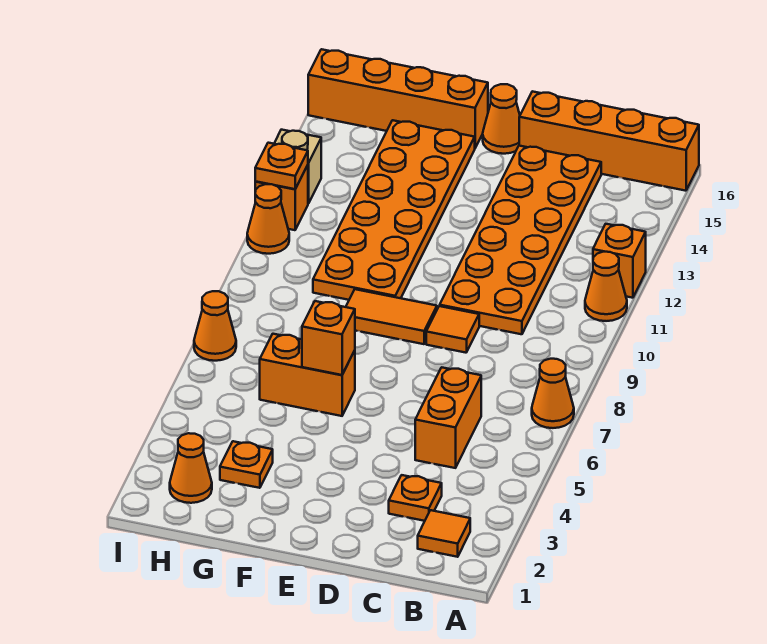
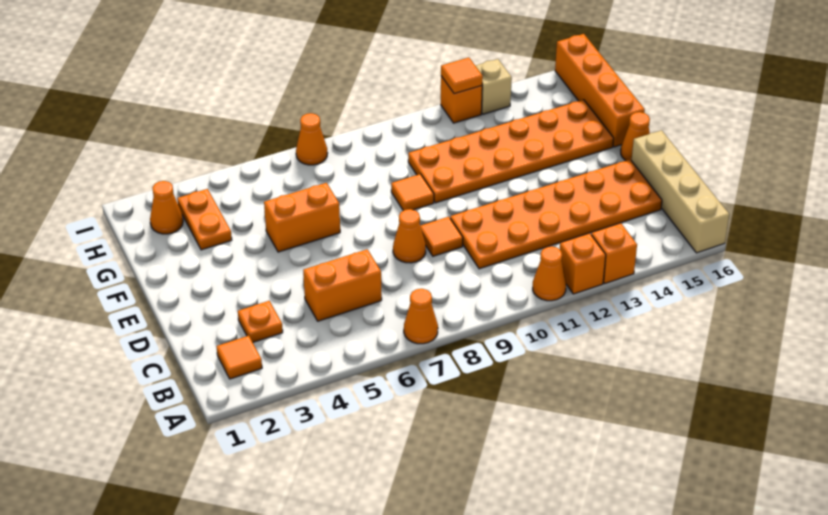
orange brick A16:D16 level 1 -> tan brick A16:D16 level 1
orange tile E9:F9 level 1 -> orange tile F9 level 1
orange brick F6:G6 level 1 -> orange brick F5:F6 level 1
orange brick F6 level 2 -> orange brick A13 level 1
orange plate G3 level 1 -> orange plate G3:H3 level 1
orange cone I11 level 1 -> orange cone D8 level 1
orange plate I12 level 2 -> orange tile I12 level 2

